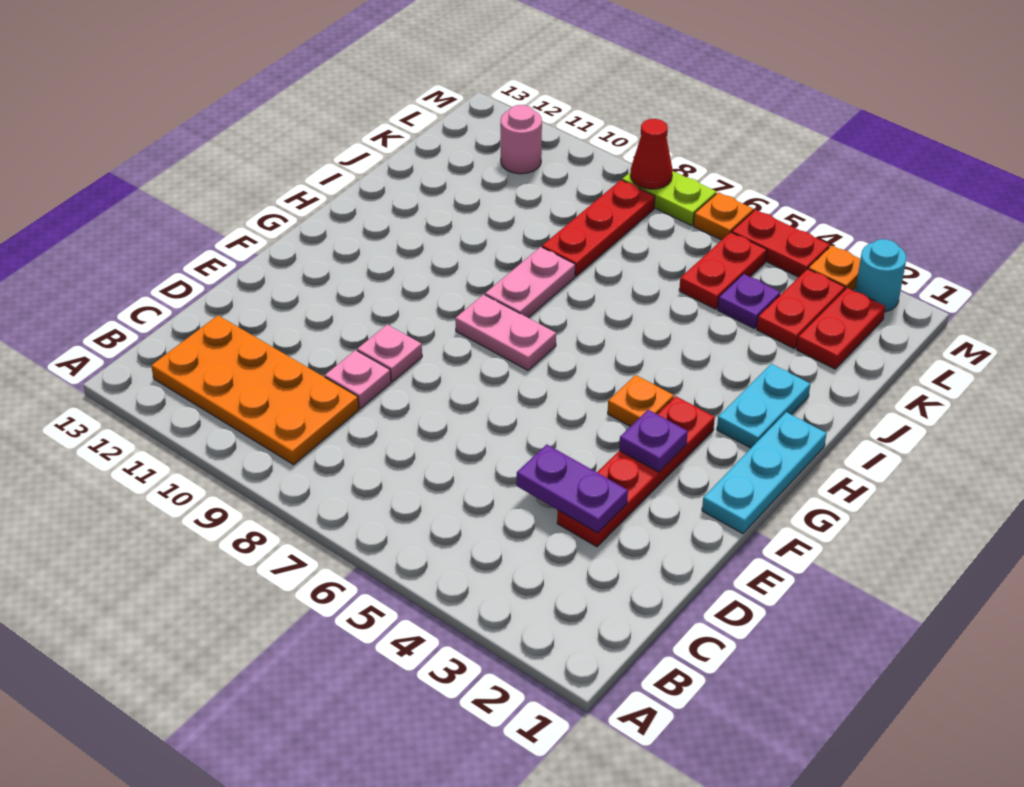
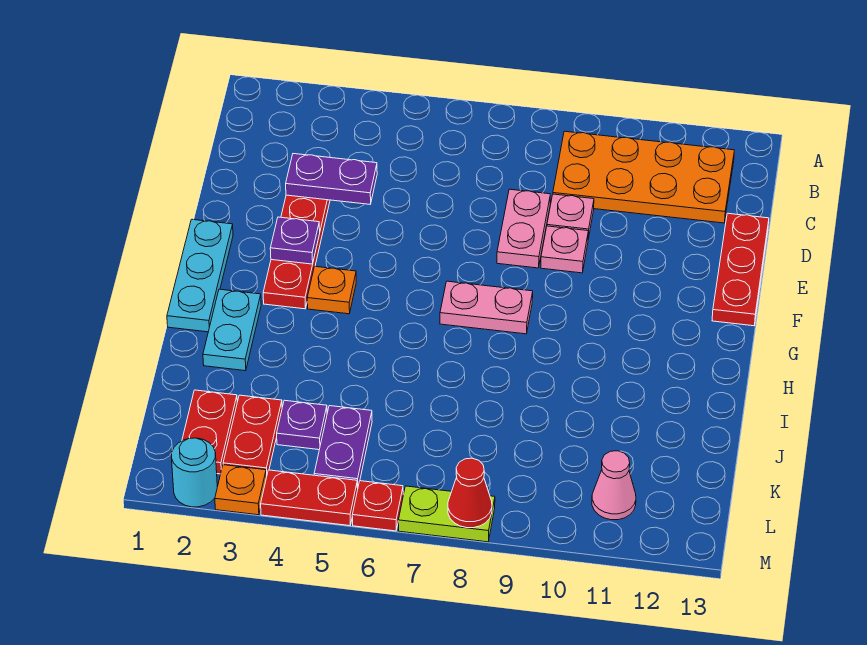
pink plate H8:I8 level 1 -> pink plate D8:E8 level 1
red plate J8:L8 level 1 -> red plate D13:F13 level 1
red plate K5:L5 level 1 -> purple plate K5:L5 level 1
pink round brick L11 level 1 -> pink cone L11 level 1
orange plate M6 level 1 -> red plate M6 level 1

